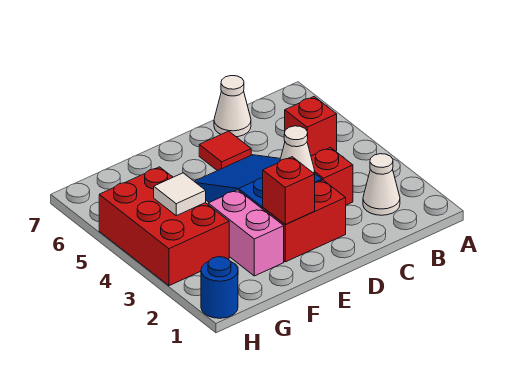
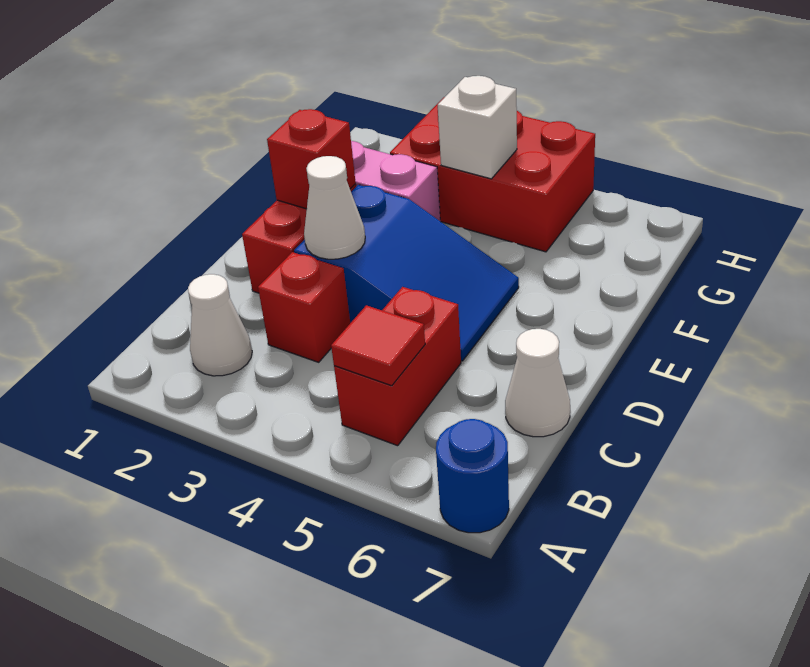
red brick B5 level 1 -> red brick B5:C5 level 1
red tile D6 level 1 -> red tile B5 level 2
white tile G4 level 2 -> white brick G4 level 2
blue round brick H1 level 1 -> blue round brick A7 level 1

